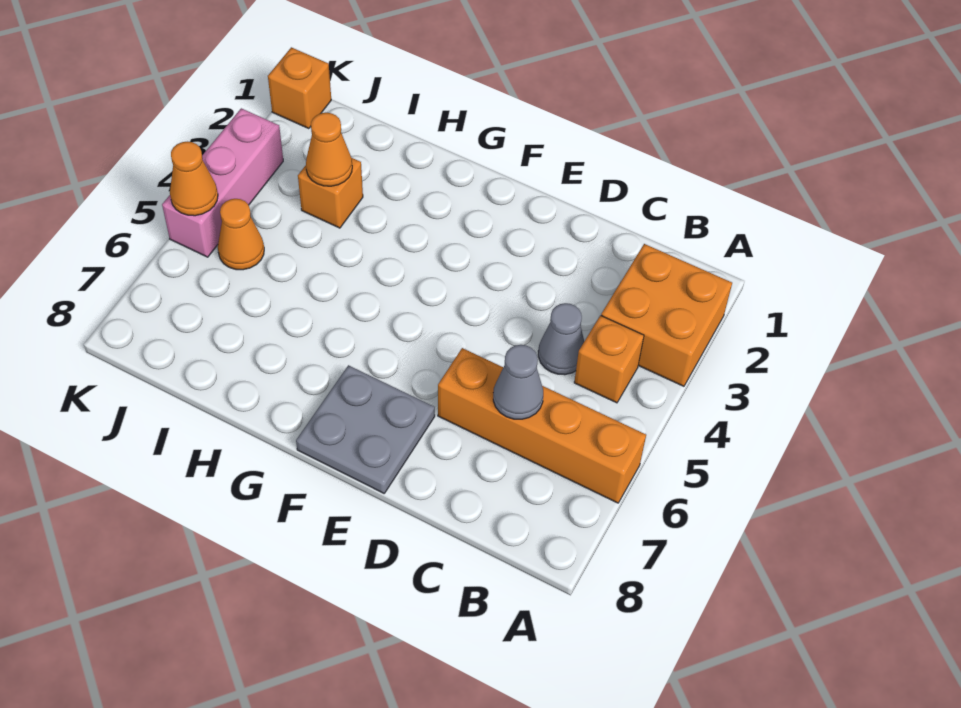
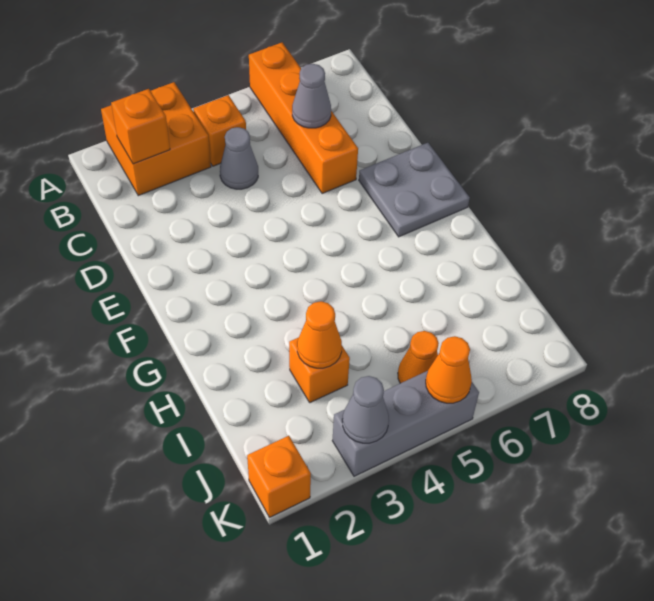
none -> orange brick B2 level 2
pink brick K3:K5 level 1 -> grey brick K3:K5 level 1
none -> grey cone K3 level 2

